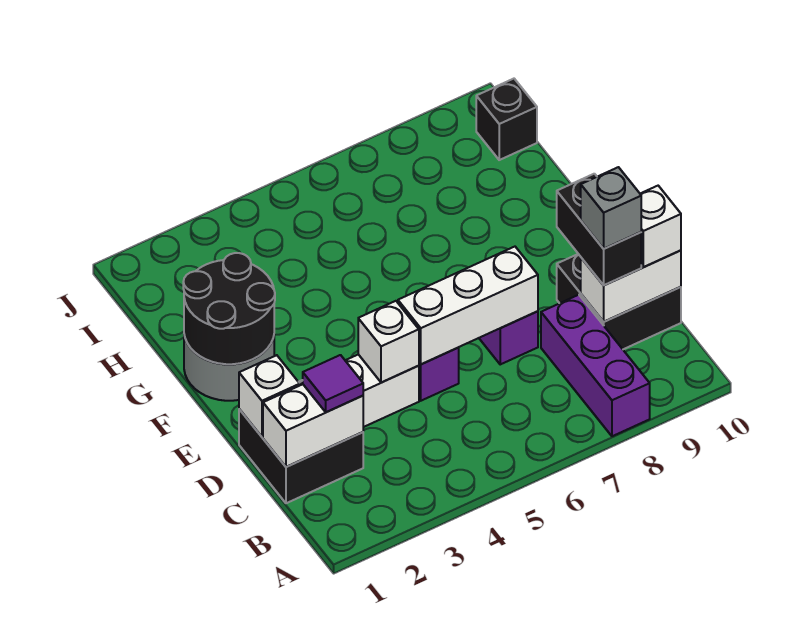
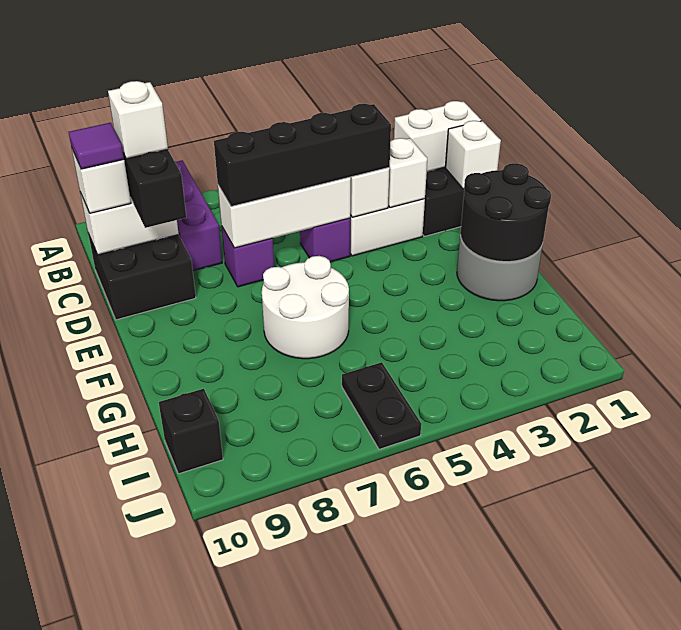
purple tile C2 level 3 -> purple tile C10 level 4
grey brick C9 level 4 -> white brick C9 level 4
none -> white brick D3 level 2
none -> black brick D4:D7 level 3
none -> white round brick F6:G7 level 1
none -> black plate I6:J6 level 1

